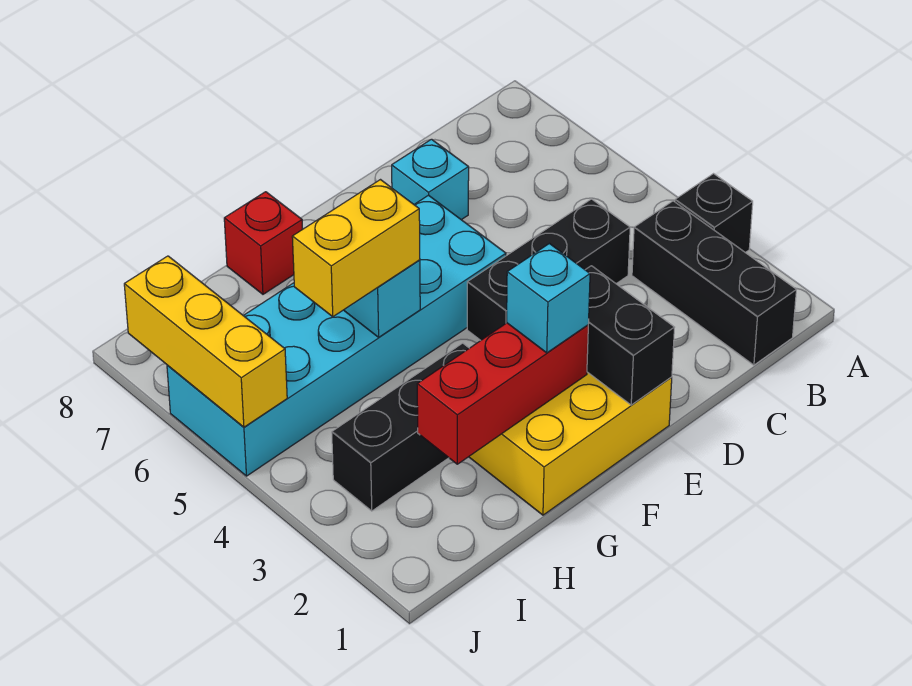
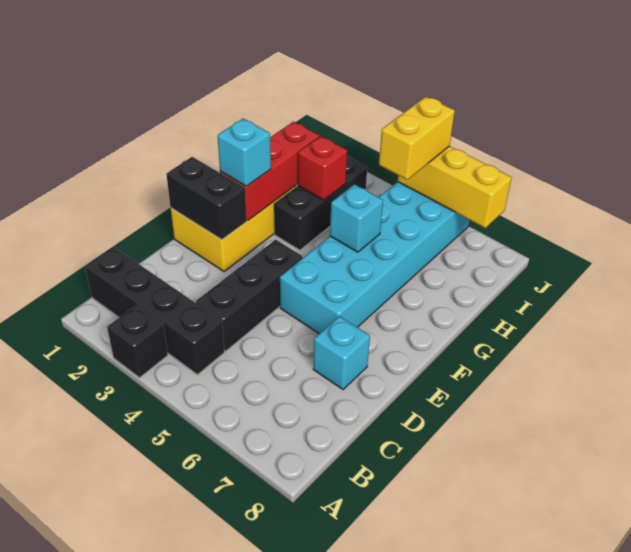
black brick B1:B3 level 1 -> black brick B1:B4 level 1
yellow brick G5:H5 level 3 -> yellow brick I5:J5 level 3
red brick G8 level 1 -> red brick H3 level 2

